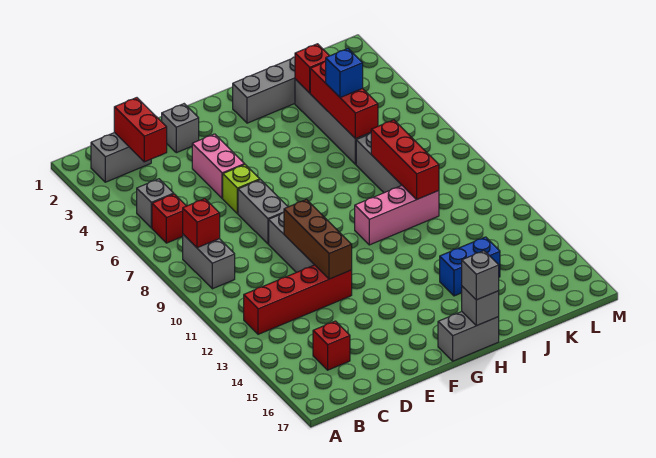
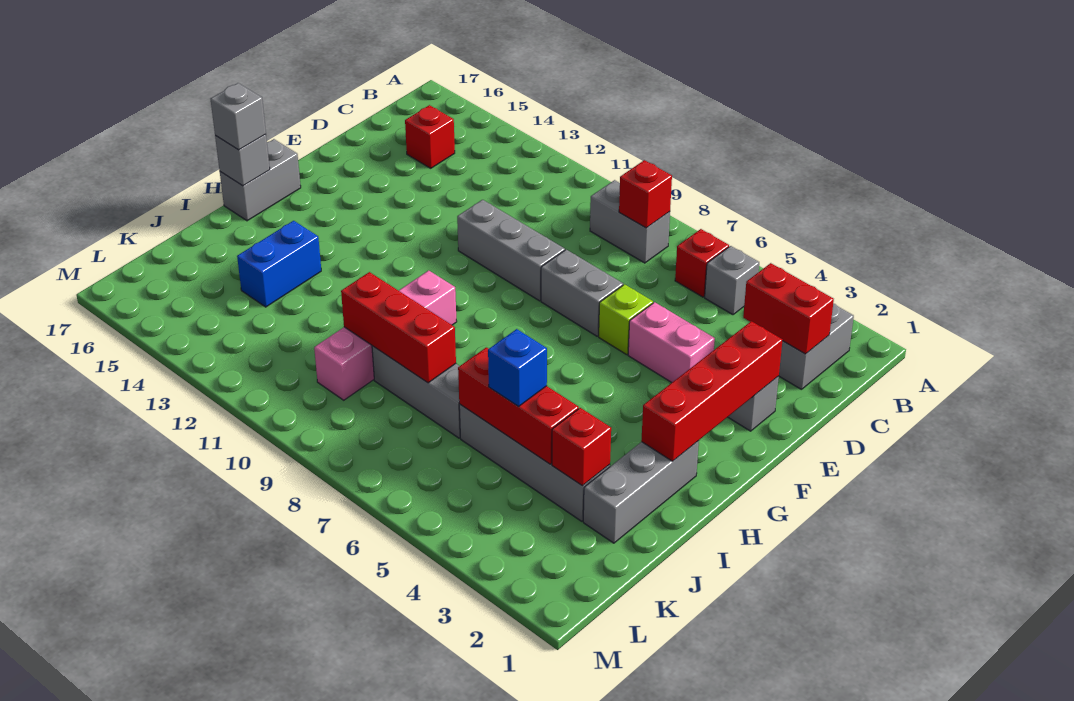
red brick B12:E12 level 1 -> red brick E2:H2 level 2
brown brick E10:E12 level 2 -> none
pink brick H10:J10 level 1 -> pink brick H10:K10 level 1

